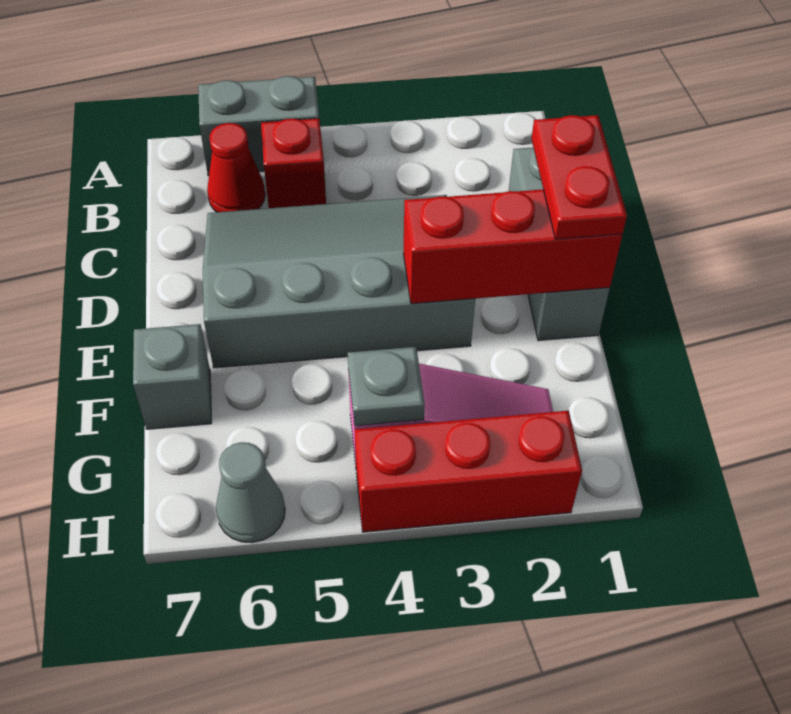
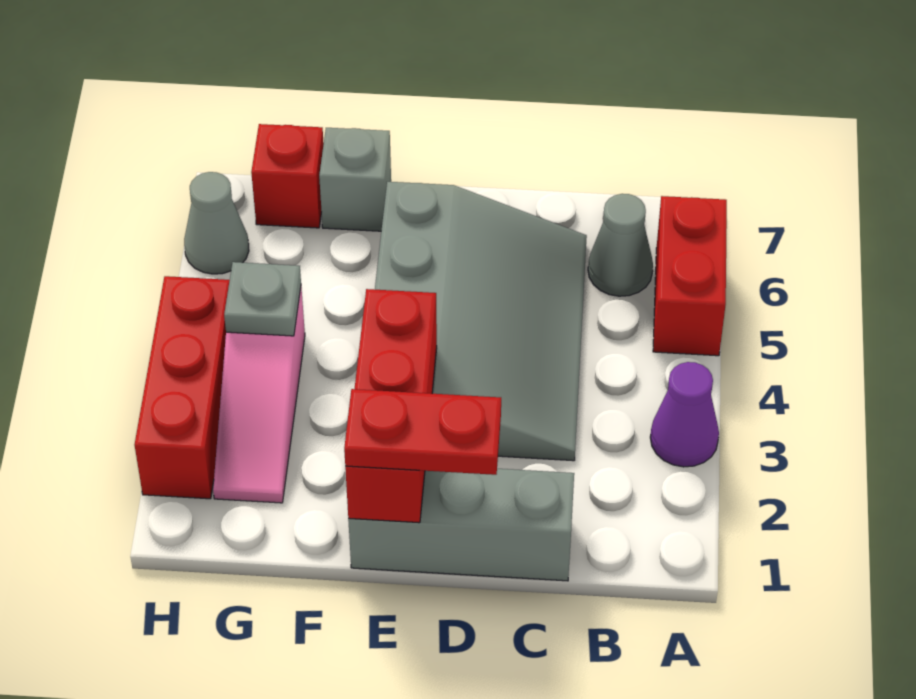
none -> purple cone A3 level 1
grey brick A5:A6 level 1 -> red brick A5:A6 level 1
red brick B5 level 1 -> red brick G7 level 1
red cone B6 level 1 -> grey cone B6 level 1

